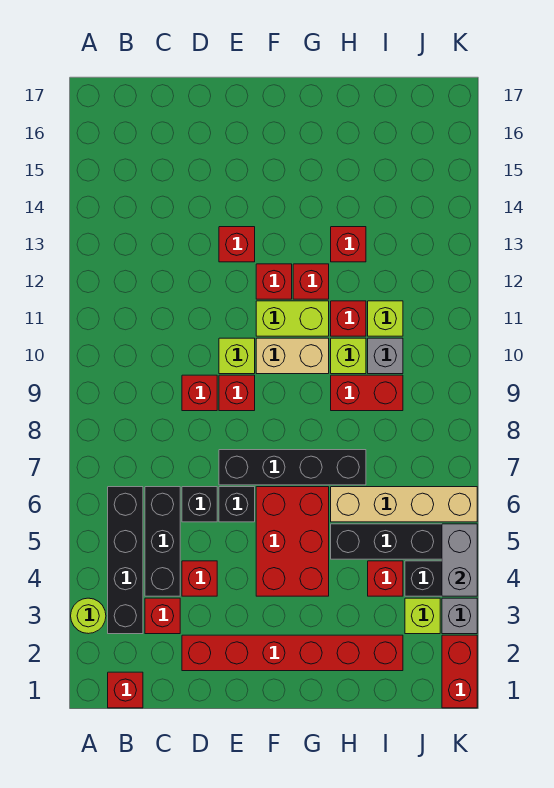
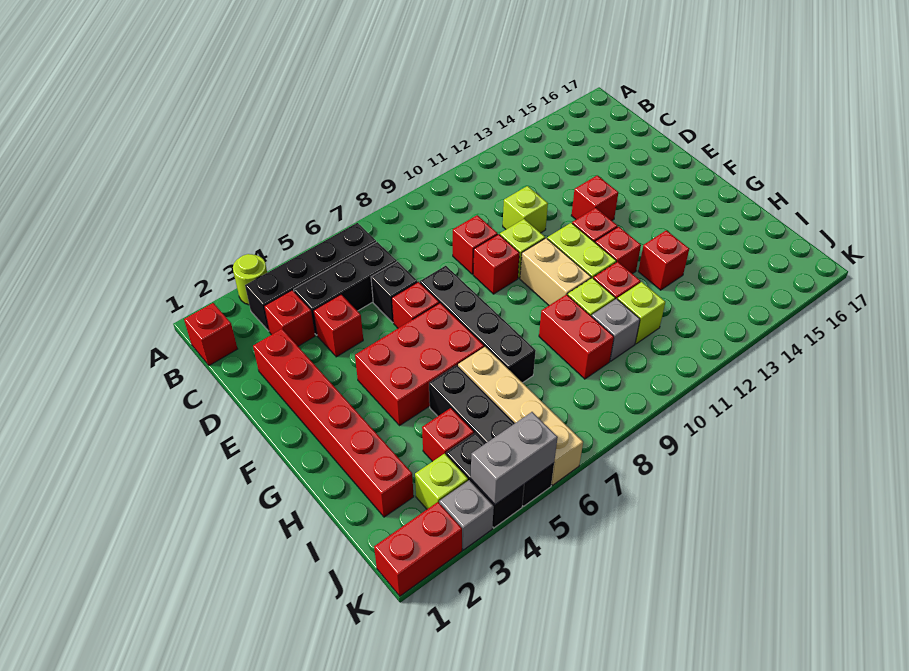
none -> lime brick D11 level 1
black brick E6 level 1 -> red brick E6 level 1

